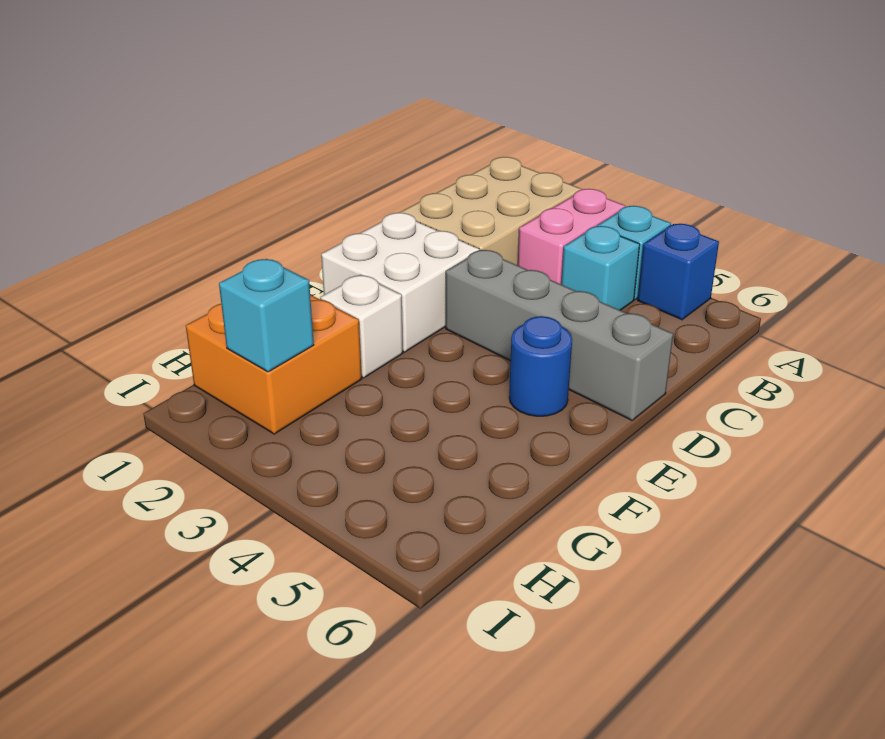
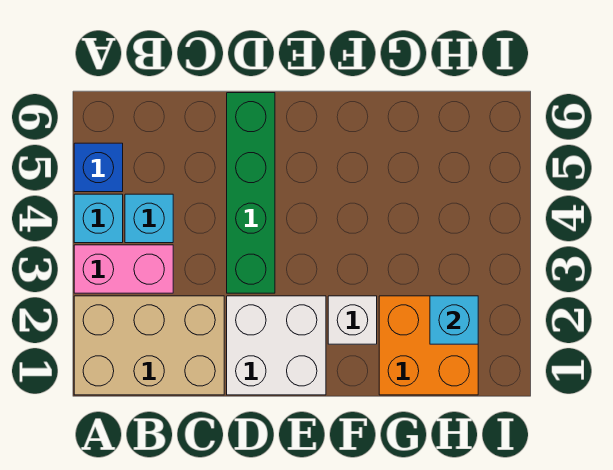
grey brick D3:D6 level 1 -> green brick D3:D6 level 1
blue round brick E5 level 1 -> none

